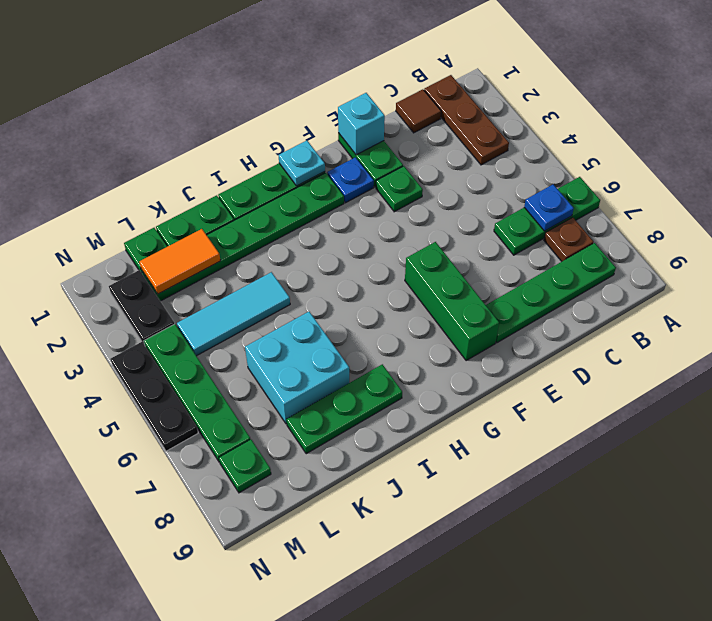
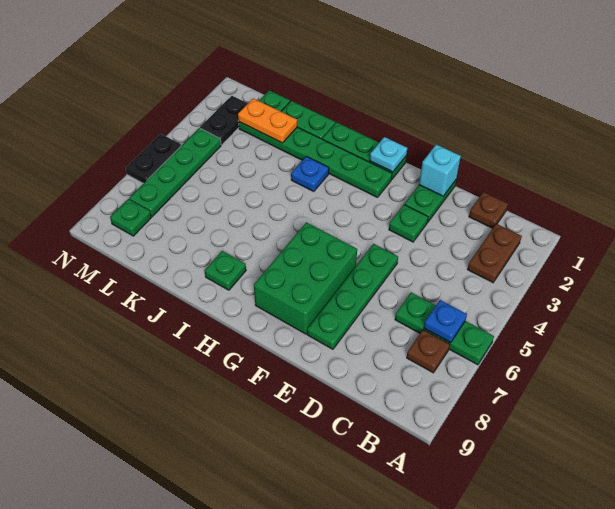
brown plate B1:B3 level 1 -> brown plate B2:B3 level 1
green plate B8:E8 level 1 -> green plate E5:E8 level 1
brown tile C1 level 1 -> brown plate C1 level 1
blue plate F2 level 1 -> blue plate I3 level 1
green brick F6:F8 level 1 -> green brick F6:G8 level 1
green plate I8:K8 level 1 -> green plate I8 level 1
cyan tile J4:L4 level 1 -> none
cyan brick J6:K7 level 1 -> none
orange tile K2:L2 level 2 -> orange plate K2:L2 level 2
black plate N4:N6 level 1 -> black plate N5:N6 level 1

